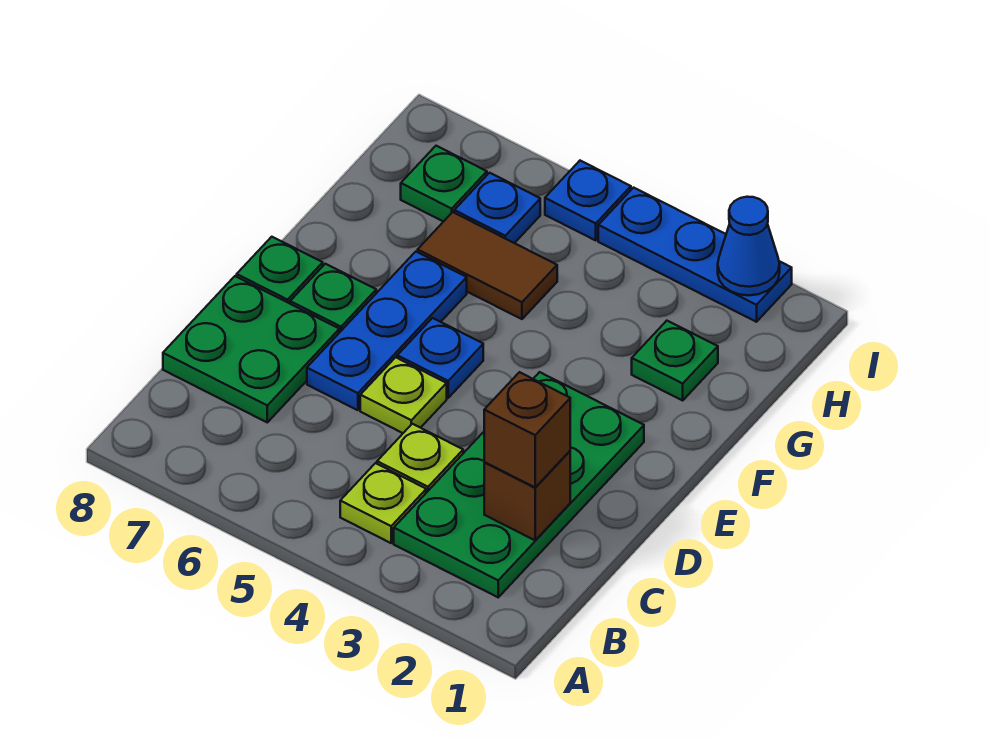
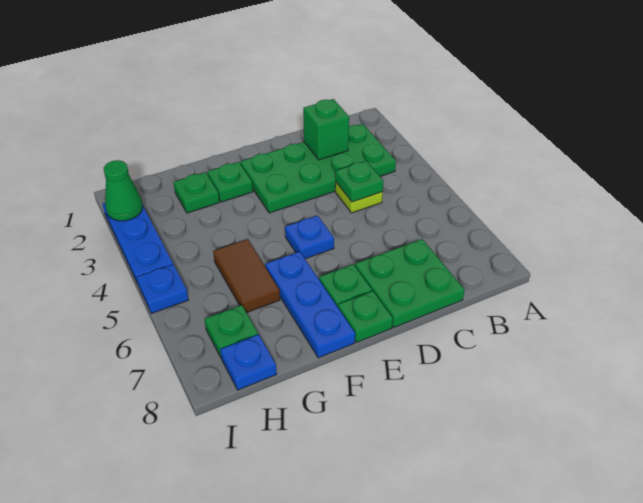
lime plate B4 level 1 -> none
brown brick C2 level 2 -> green brick C2 level 2
brown brick C2 level 3 -> none
none -> green plate C4 level 2
lime plate D5 level 1 -> none
blue plate D6:F6 level 1 -> blue plate F6:F8 level 1
none -> green plate F2 level 1
blue plate H6 level 1 -> blue plate H8 level 1
blue cone I2 level 2 -> green cone I2 level 2

